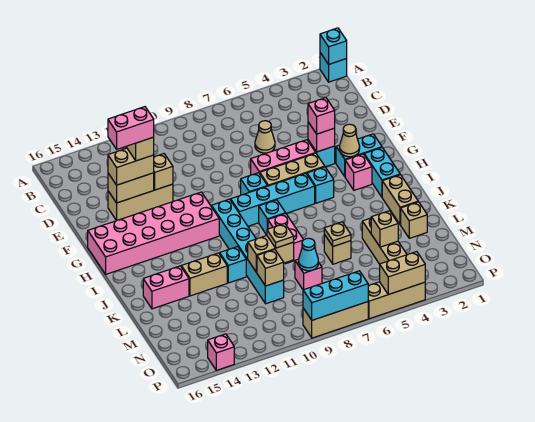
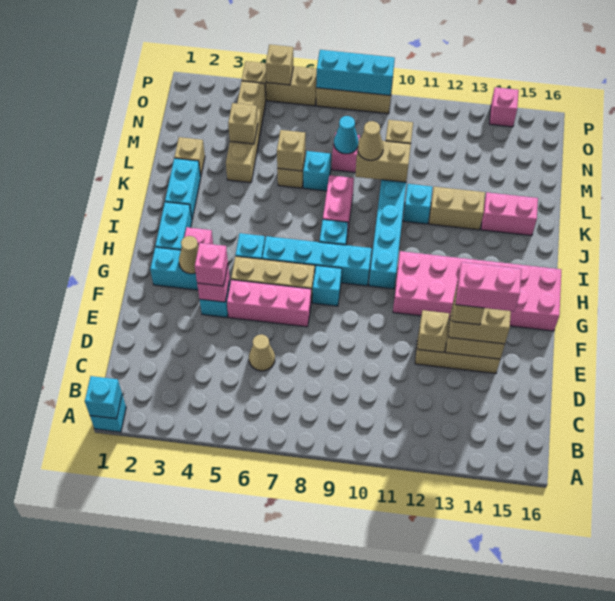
tan brick J2:K2 level 1 -> cyan brick J2:K2 level 1
tan plate L6 level 2 -> tan brick L6 level 2
none -> cyan brick L7 level 1
tan plate L9 level 3 -> tan cone L9 level 3
tan brick P4:P5 level 2 -> tan brick P5 level 2

